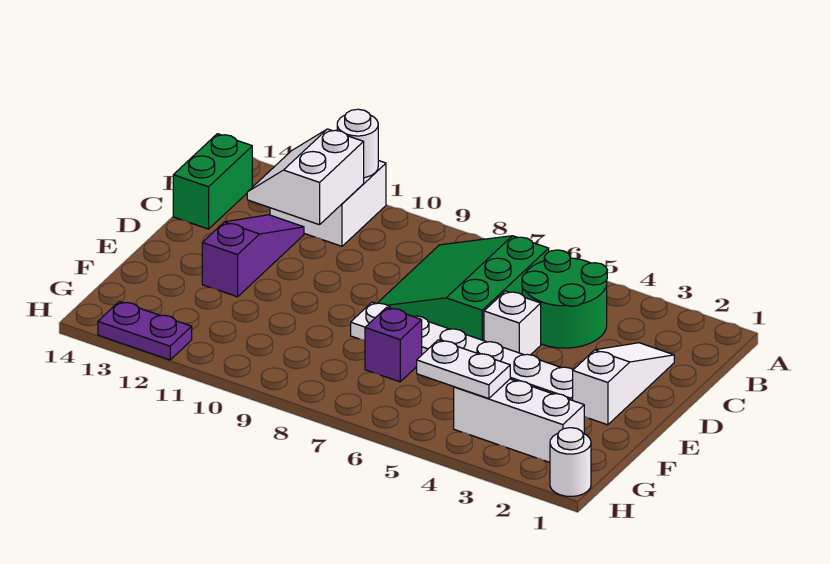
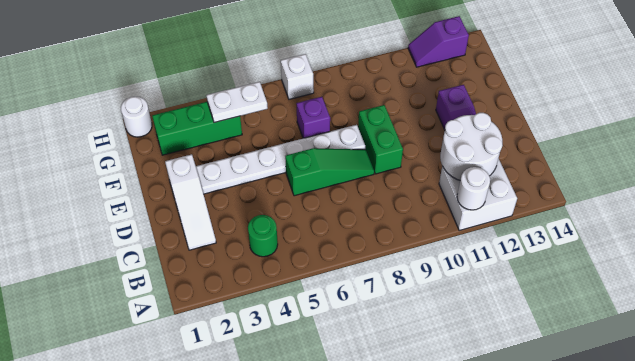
green round brick B4:C5 level 1 -> green round brick B4 level 1
green slope B6:D8 level 1 top 6 -> green slope D6:D8 level 1 top 6
white slope B11:C12 level 2 top 11 -> white round brick B11:C12 level 2
green brick B14:C14 level 1 -> green brick D9:E9 level 1
white brick D5 level 1 -> white brick H7 level 1
white brick G2:G4 level 1 -> green brick G2:G4 level 1
purple plate H12:H13 level 1 -> purple slope H12:H13 level 1 top 13

